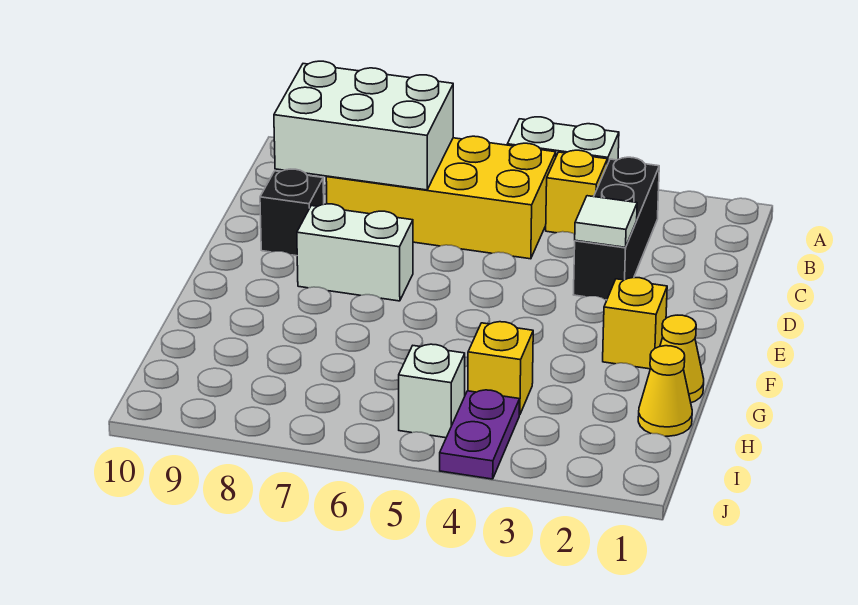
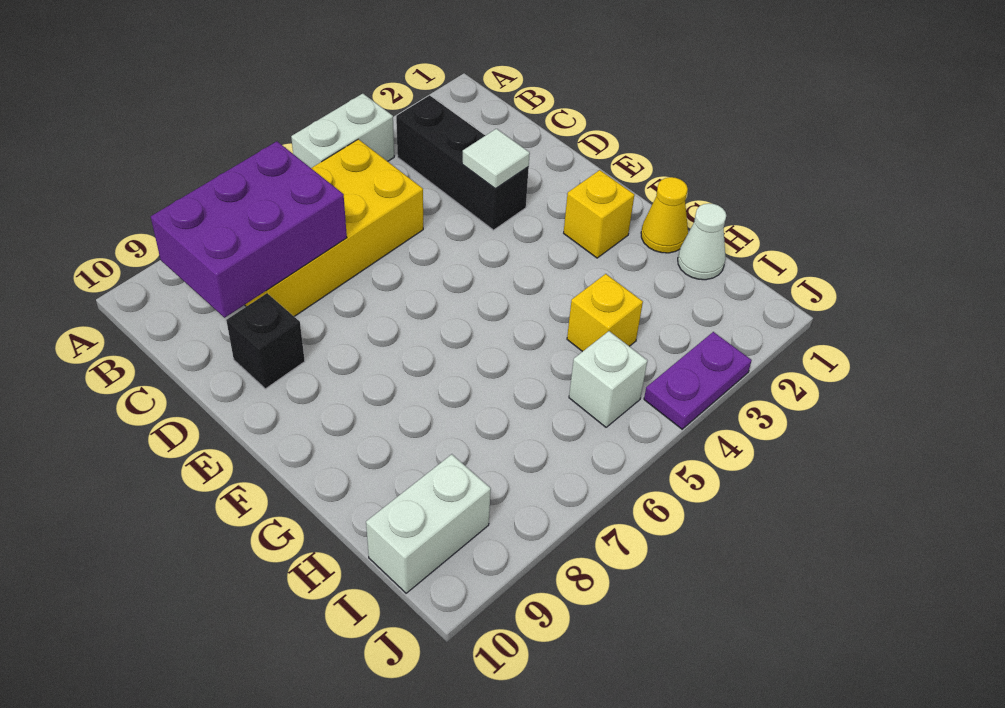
yellow brick B4 level 1 -> none
white brick B7:C9 level 2 -> purple brick B7:C9 level 2
white brick E7:E8 level 1 -> white brick I9:I10 level 1
yellow cone H1 level 1 -> white cone H1 level 1
purple plate I4:J4 level 1 -> purple plate J3:J4 level 1

